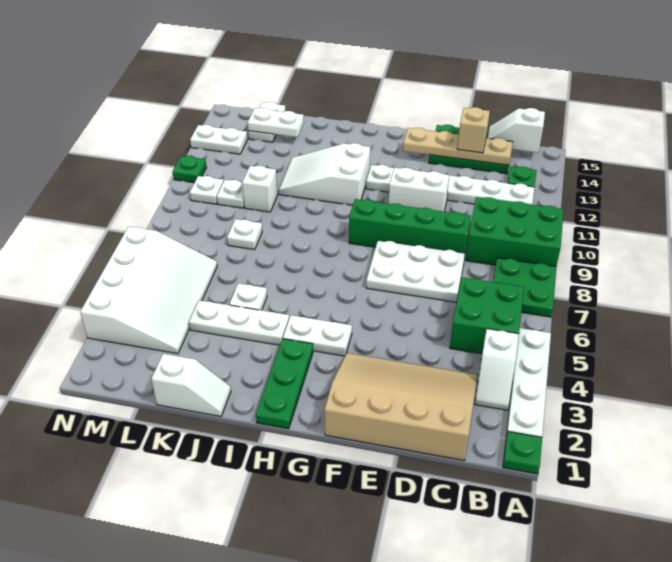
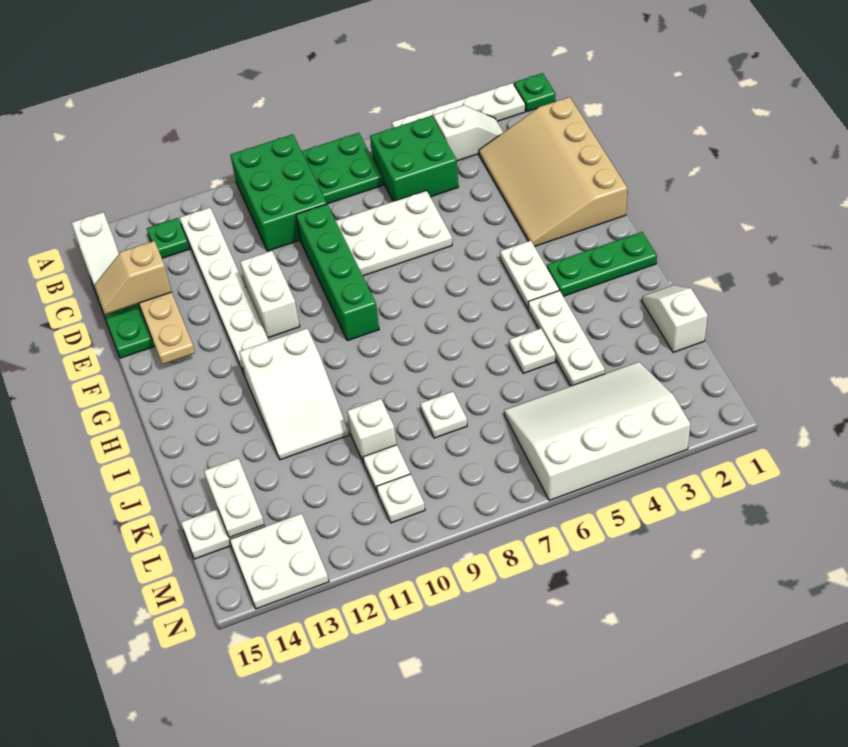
white plate D7:F8 level 1 -> white plate D6:E8 level 1
white plate M13:N13 level 1 -> white plate M13:N14 level 1
green plate N11 level 1 -> none

